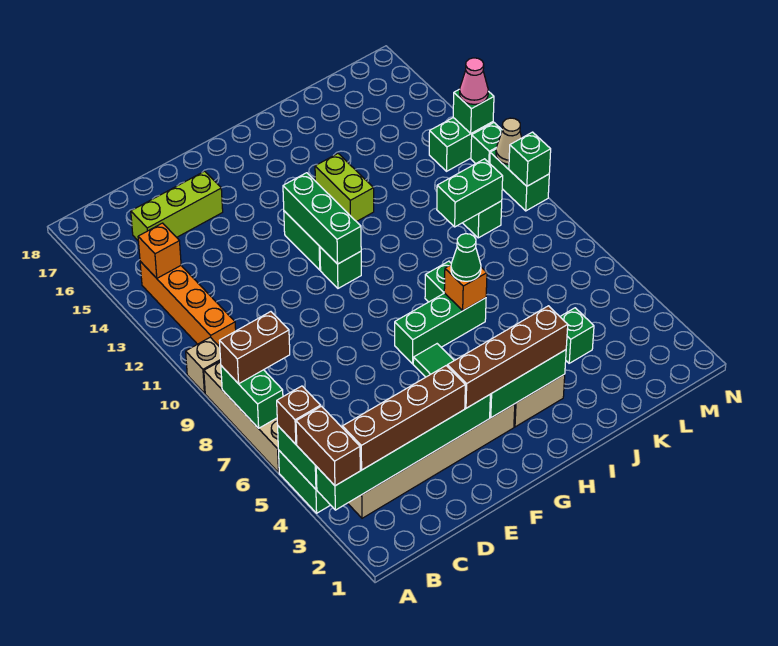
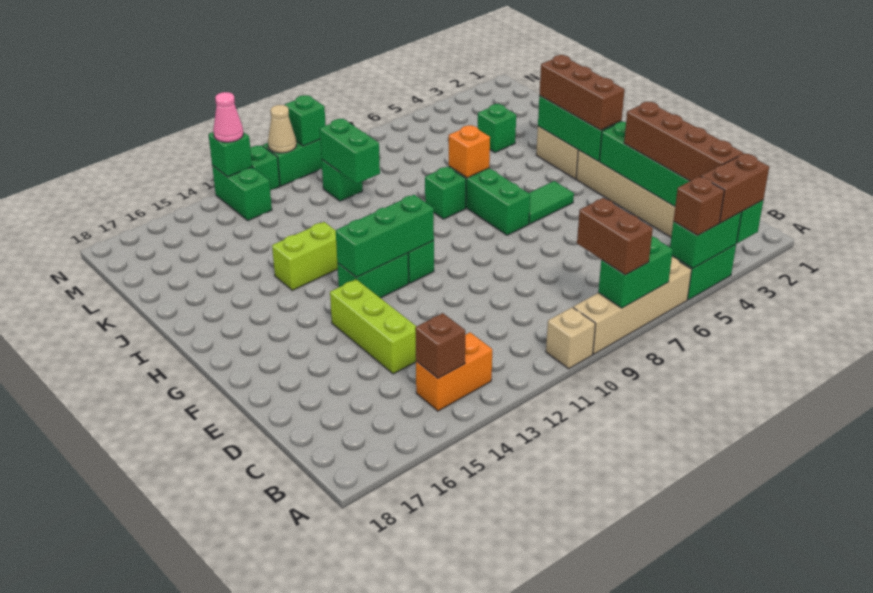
orange brick B11:B14 level 1 -> orange brick B13:B14 level 1
orange brick B14 level 2 -> brown brick B14 level 2
lime brick C16:E16 level 1 -> lime brick D14:F14 level 1
brown brick F3:I3 level 3 -> brown brick G3:I3 level 3
green cone I7 level 3 -> none

